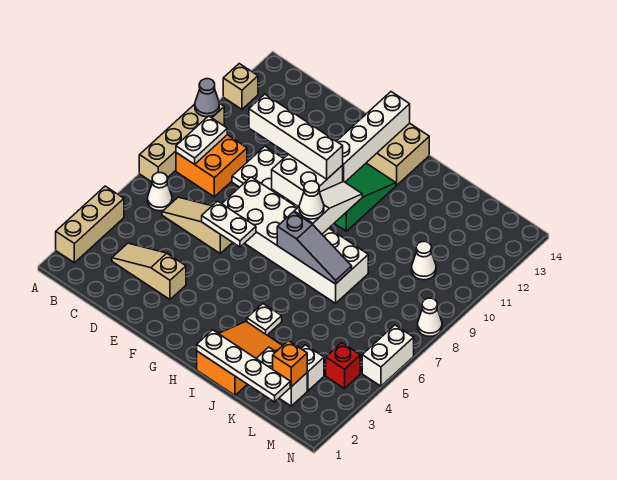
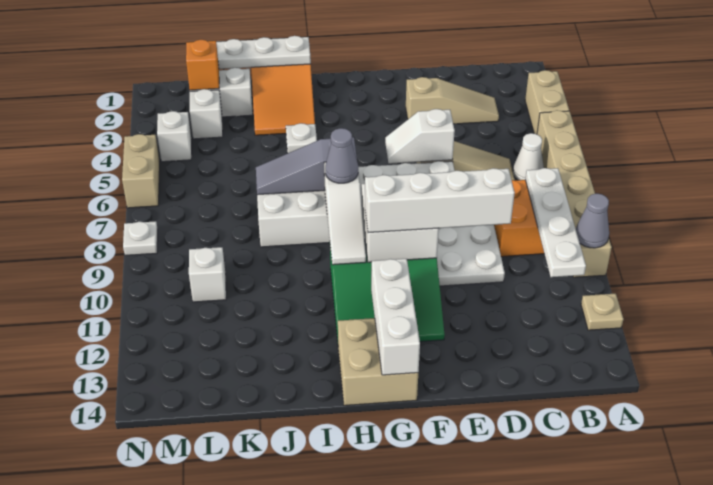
tan brick A2:A4 level 1 -> tan brick A3:A4 level 1
tan brick A7:A10 level 1 -> tan brick A5:A10 level 1
tan brick A12 level 1 -> tan plate A12 level 1
white plate B8:B9 level 2 -> white plate B8:B11 level 2
white plate E6:F6 level 2 -> white slope E6:F6 level 2 top E
white brick G11:G14 level 2 -> white brick G12:G14 level 2
white cone H8 level 3 -> grey cone H8 level 3
white cone L10 level 1 -> white brick L10 level 1
red brick M4 level 1 -> white brick M4 level 1
white brick N5:N6 level 1 -> tan brick N5:N6 level 1
white cone N8 level 1 -> white plate N8 level 1

